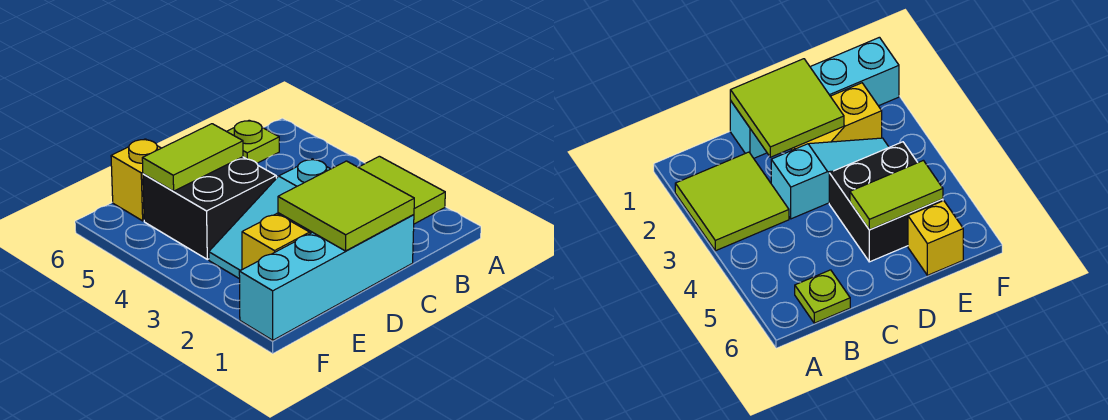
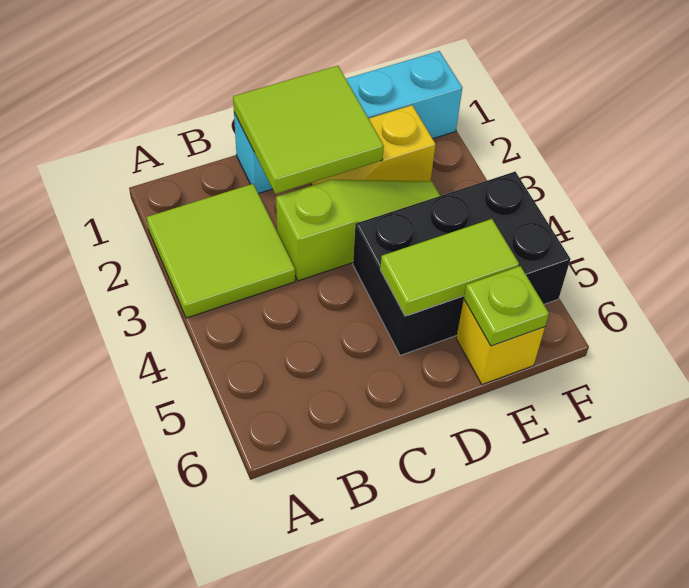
lime plate B6 level 1 -> lime plate E6 level 2
cyan slope C3:E3 level 1 top C -> lime slope C3:E3 level 1 top C
black brick D4:E5 level 1 -> black brick D4:F5 level 1

